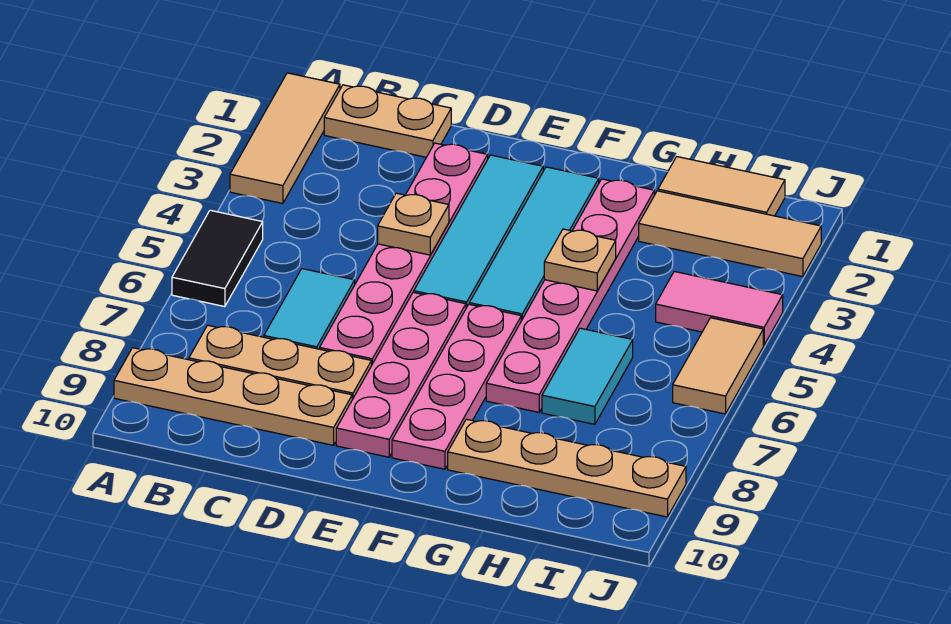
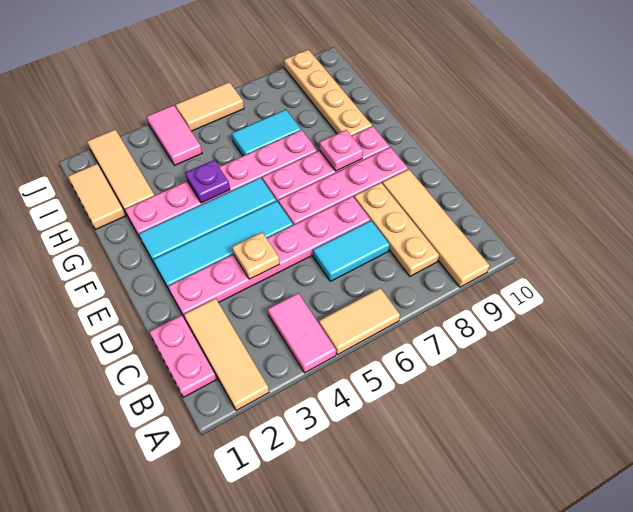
tan tile A1:A3 level 1 -> tan tile A2:C2 level 1
none -> pink tile A4:B4 level 1
black tile A5:A6 level 1 -> tan tile A5:A6 level 1
tan plate A9:D9 level 1 -> tan tile A9:D9 level 1
tan plate B1:C1 level 1 -> pink plate B1:C1 level 1
none -> pink plate F8 level 2
tan plate G4 level 2 -> purple plate G4 level 2

